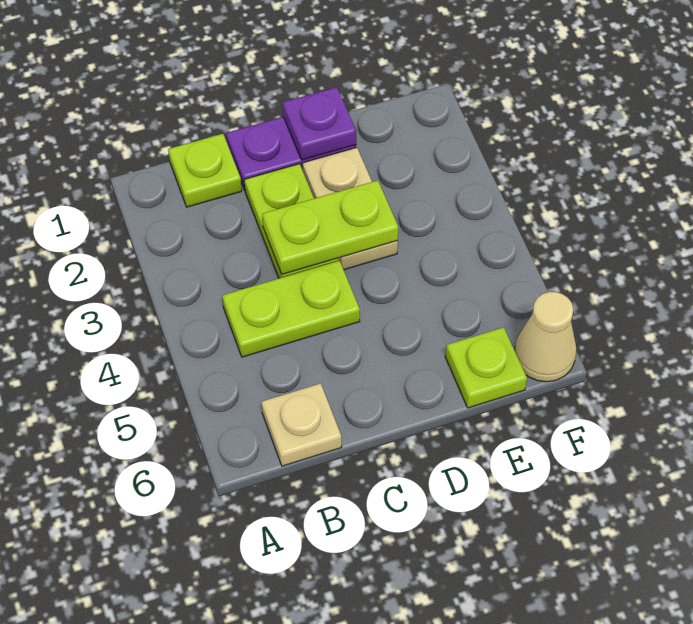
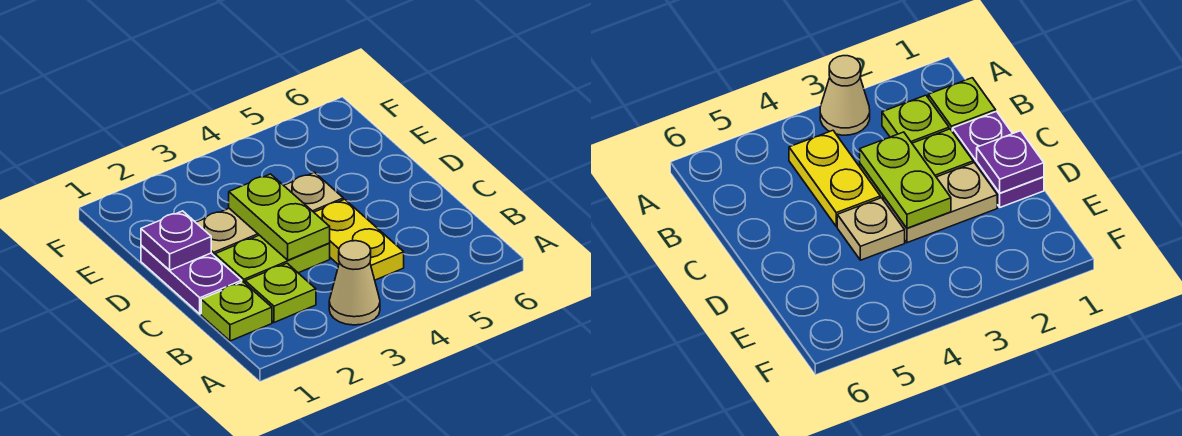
lime plate B4:C4 level 1 -> yellow plate B4:C4 level 1
tan plate B6 level 1 -> tan plate D4 level 1
lime plate E6 level 1 -> lime plate B2 level 1
tan cone F6 level 1 -> tan cone A3 level 1

